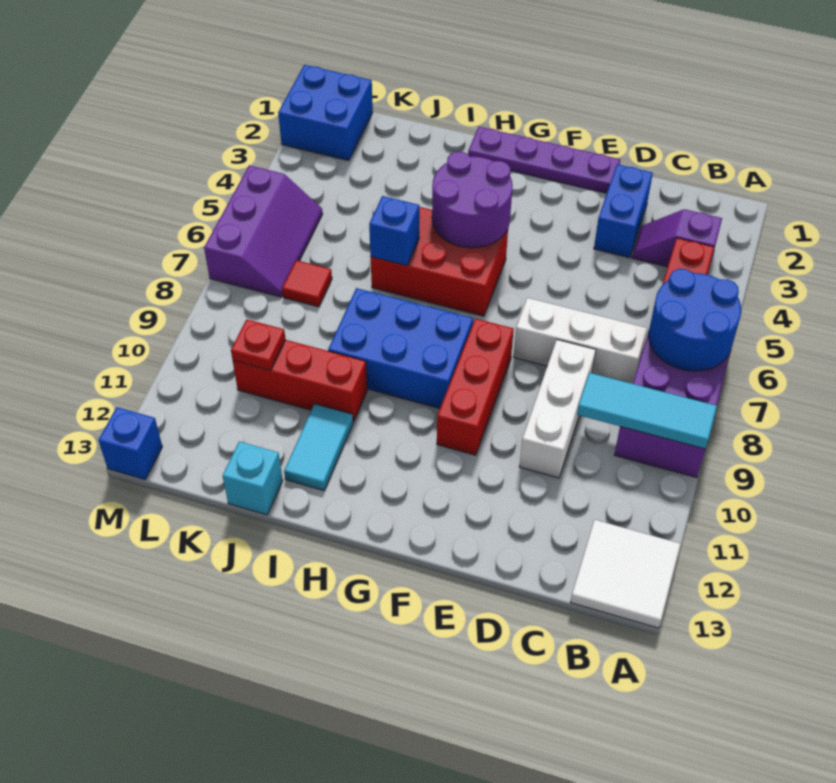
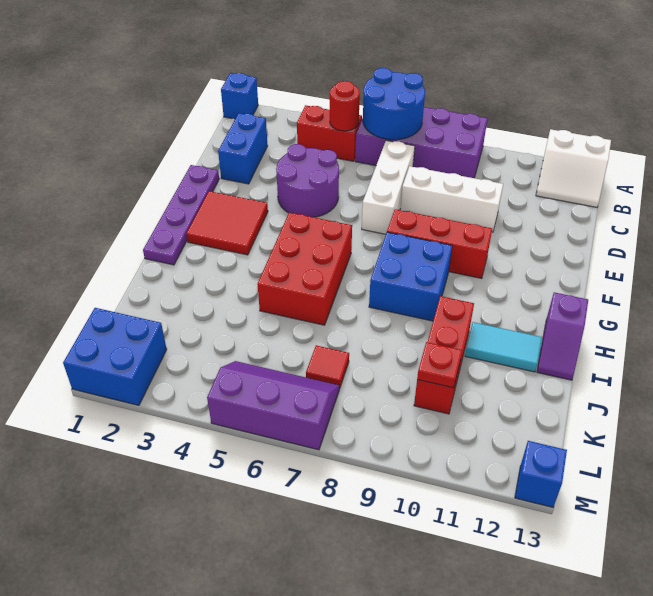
cyan tile A9:C9 level 2 -> none
white tile A12:B13 level 1 -> white slope A12:B13 level 1 top A
purple slope B3:C3 level 1 top B -> purple slope H13:I13 level 1 top H
none -> red round brick B5 level 2
blue brick D2:D3 level 1 -> blue brick C2:D2 level 1
none -> red tile F2:G3 level 1
purple round brick G4:H5 level 2 -> purple round brick D4:E5 level 1
blue brick G8:I9 level 1 -> blue brick G8:H9 level 1
blue brick I6 level 2 -> blue brick A1 level 1
cyan brick J13 level 1 -> none

